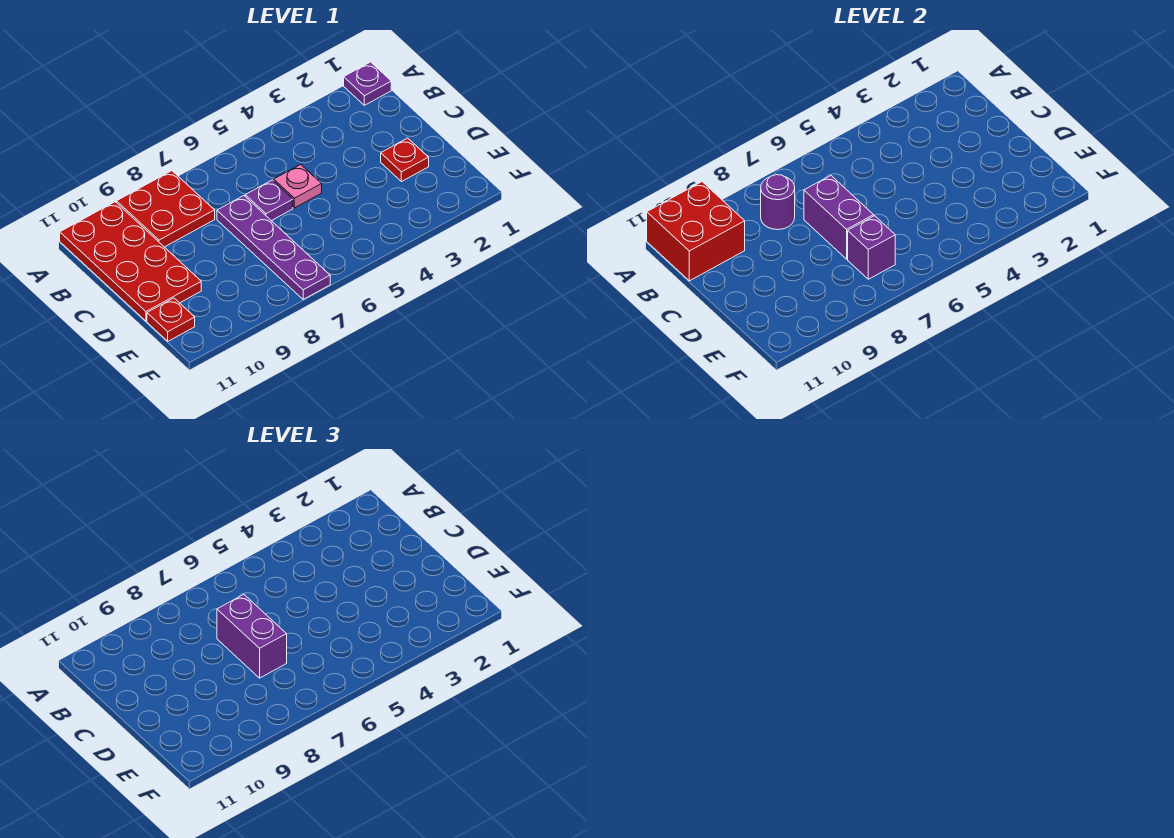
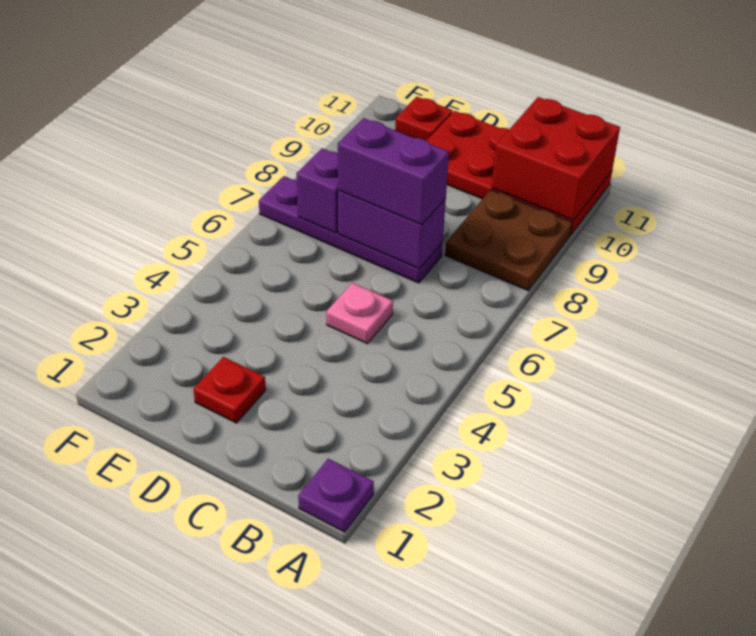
red plate A8:B9 level 1 -> brown plate A8:B9 level 1
purple round brick B8 level 2 -> none
purple plate C6 level 1 -> none

